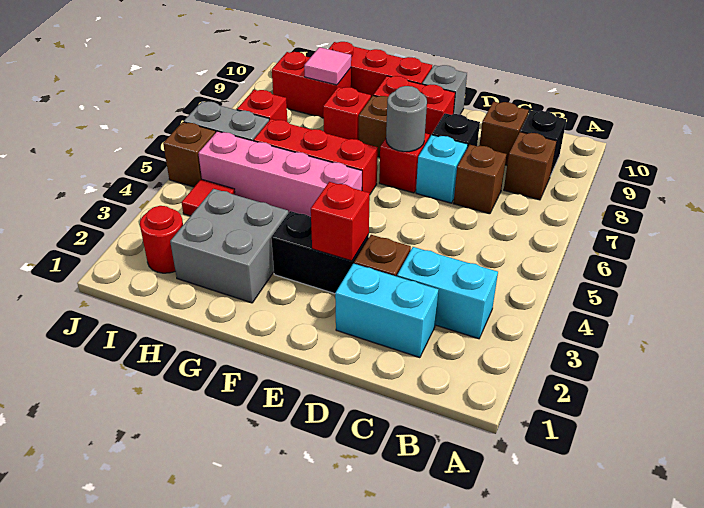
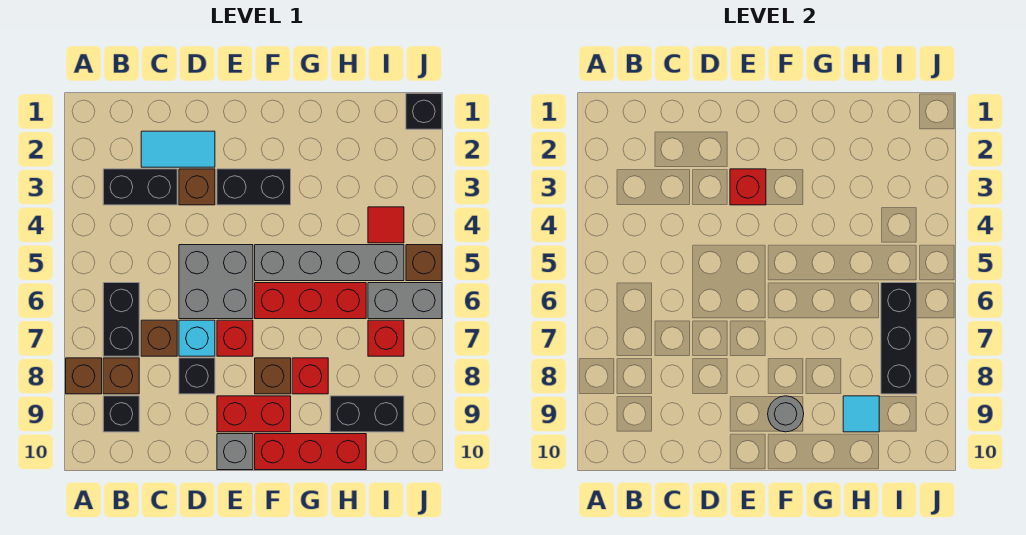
cyan brick B3:C3 level 1 -> black brick B3:C3 level 1
none -> black brick B6:B7 level 1
cyan brick C2:D2 level 1 -> cyan tile C2:D2 level 1
brown brick C9 level 1 -> brown brick A8 level 1
grey round brick E7 level 2 -> grey round brick F9 level 2
pink brick F5:I5 level 1 -> grey brick F5:I5 level 1
grey brick G2:H3 level 1 -> grey brick D5:E6 level 1
red brick H9:I9 level 1 -> black brick H9:I9 level 1
pink tile H9 level 2 -> cyan tile H9 level 2
red round brick I2 level 1 -> none
none -> black brick I6:I8 level 2
none -> black brick J1 level 1

